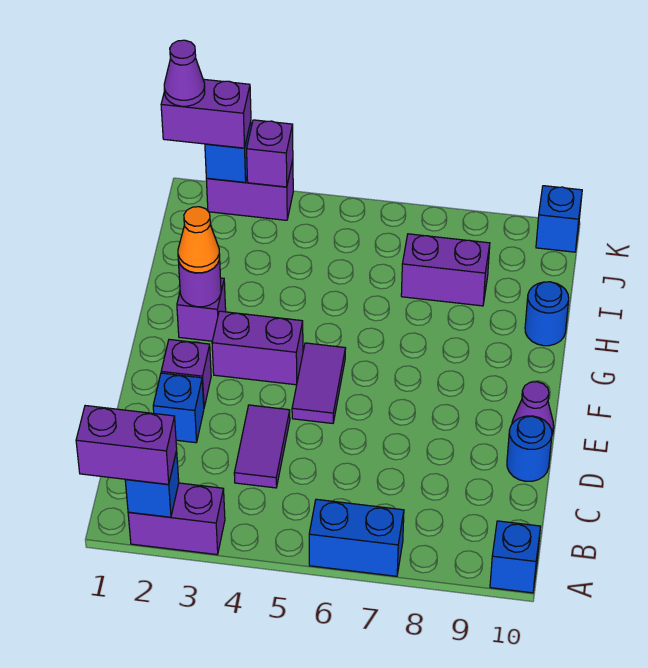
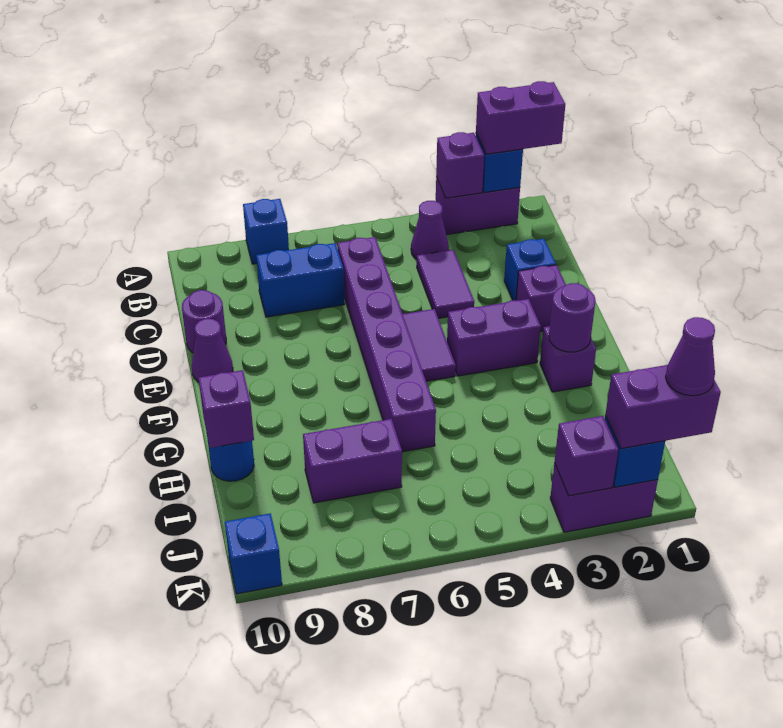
none -> purple brick A3 level 2
blue brick A6:A7 level 1 -> blue brick C7:C8 level 1
blue brick A10 level 1 -> blue brick A8 level 1
none -> purple cone B4 level 1
none -> purple brick C6:H6 level 1
blue round brick D10 level 1 -> purple round brick D10 level 1
orange cone G2 level 3 -> none
none -> purple brick H10 level 2

